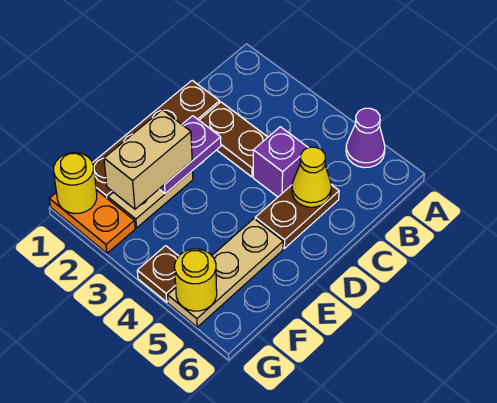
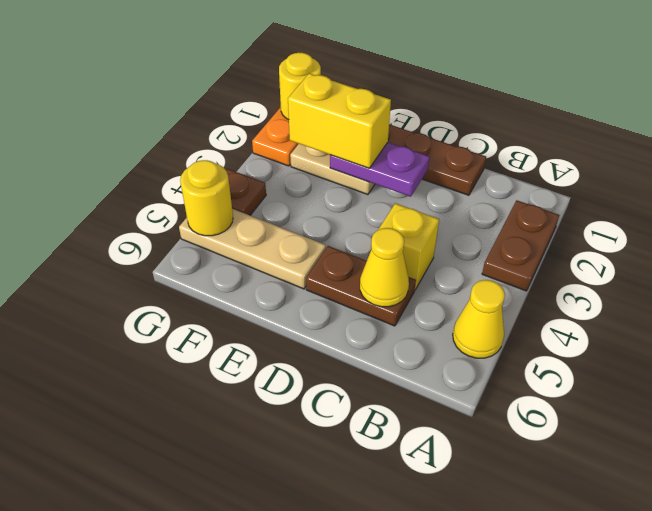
purple cone A5 level 1 -> yellow cone A5 level 1
brown plate C2:C3 level 1 -> brown plate A2:A3 level 1
purple brick C4 level 1 -> yellow brick C4 level 1
tan brick E2:F2 level 3 -> yellow brick E2:F2 level 3

